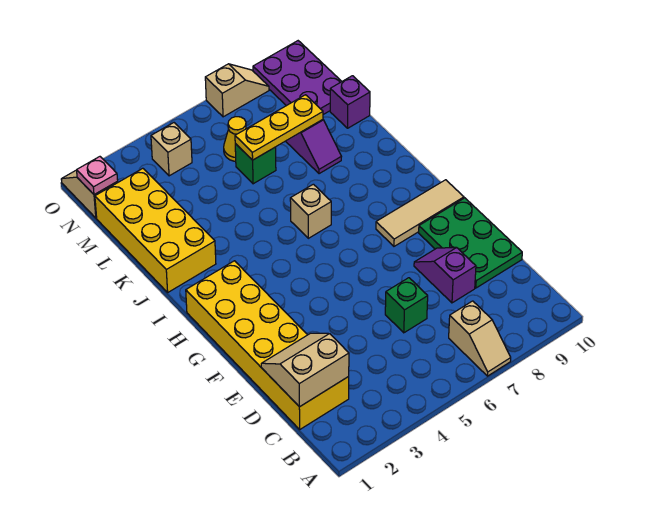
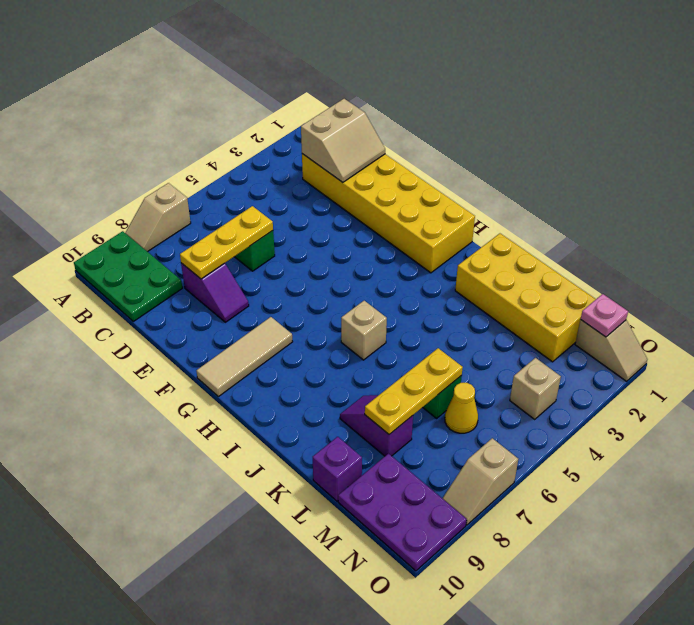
tan slope A7:B7 level 1 top B -> tan slope A7:A8 level 1 top 7
none -> yellow plate D6:D8 level 2
green plate D9:F10 level 1 -> green plate A9:C10 level 1

